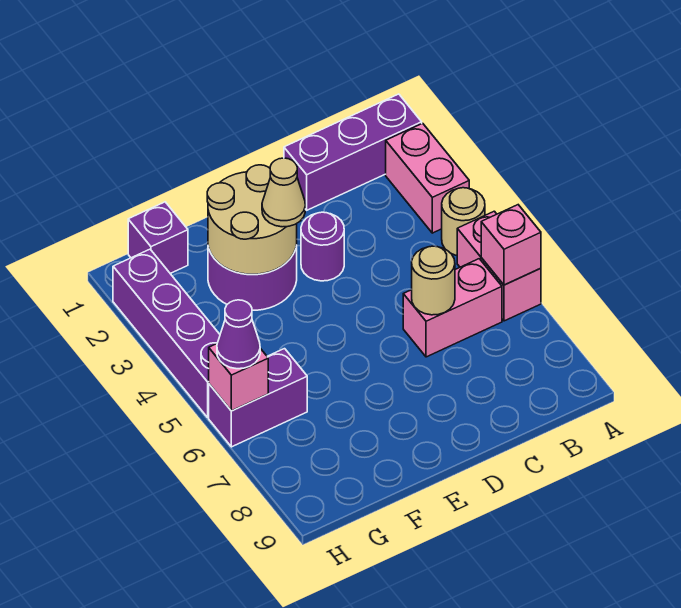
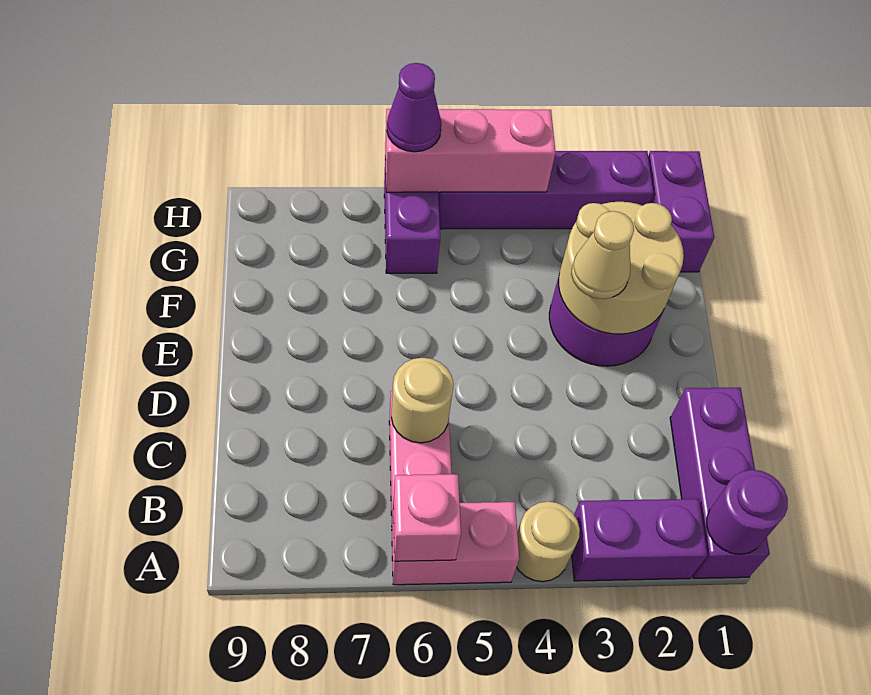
pink brick A2:A3 level 1 -> purple brick A2:A3 level 1
purple round brick D3 level 1 -> purple round brick A1 level 2
purple brick G1 level 1 -> purple brick G1:H1 level 1
pink brick H6 level 2 -> pink brick H4:H6 level 2

